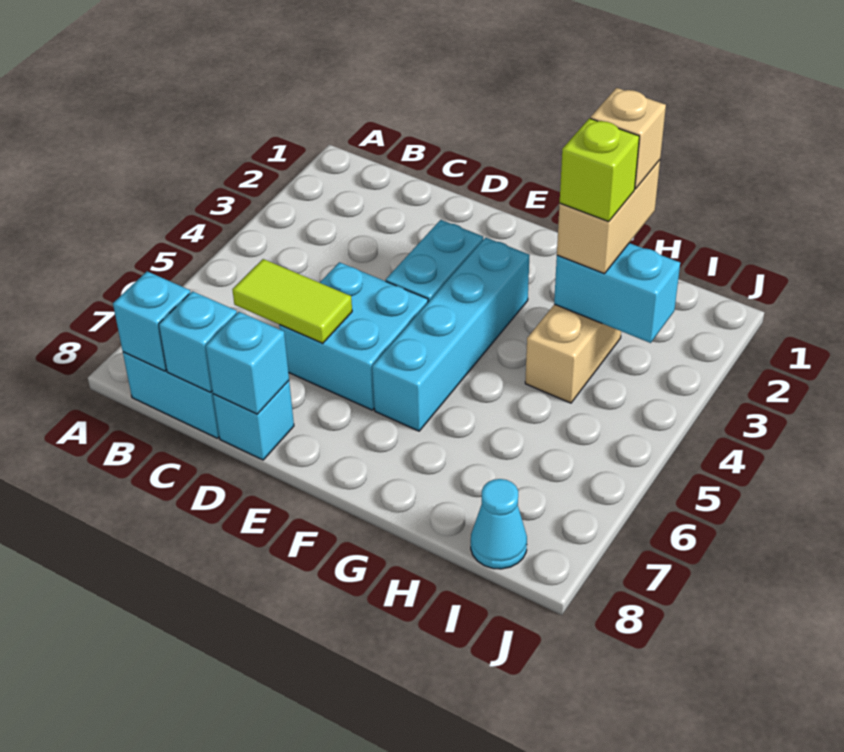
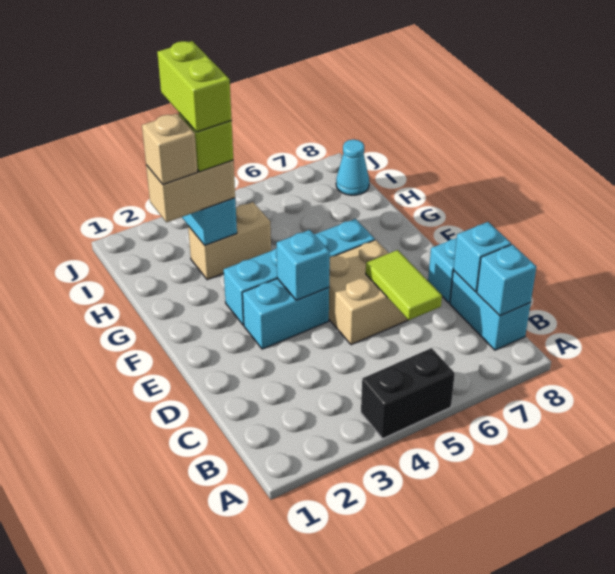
none -> black brick A4:A5 level 1
cyan brick D5:E6 level 1 -> tan brick D5:E6 level 1
cyan brick D8 level 2 -> cyan brick E4 level 2
none -> lime brick H3:I3 level 5

